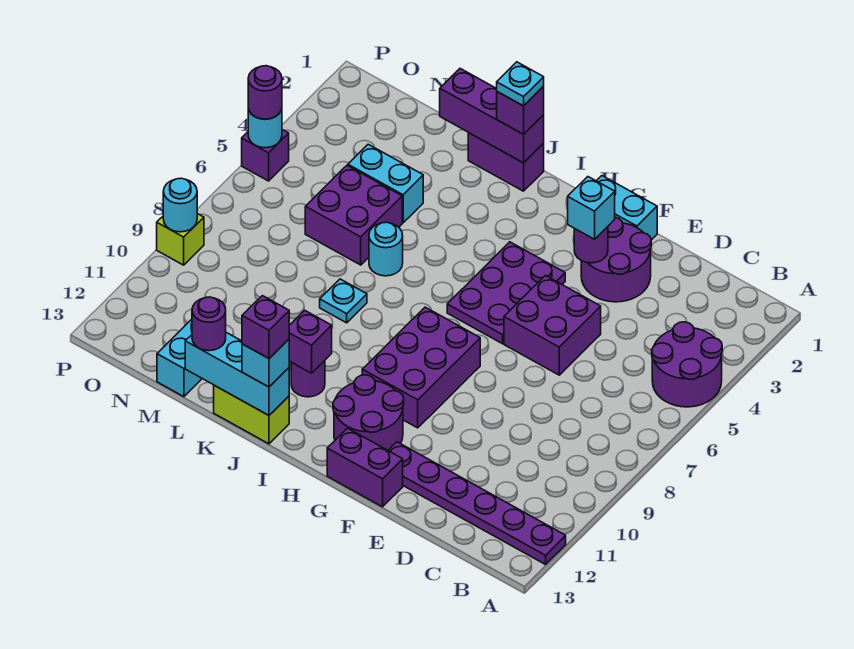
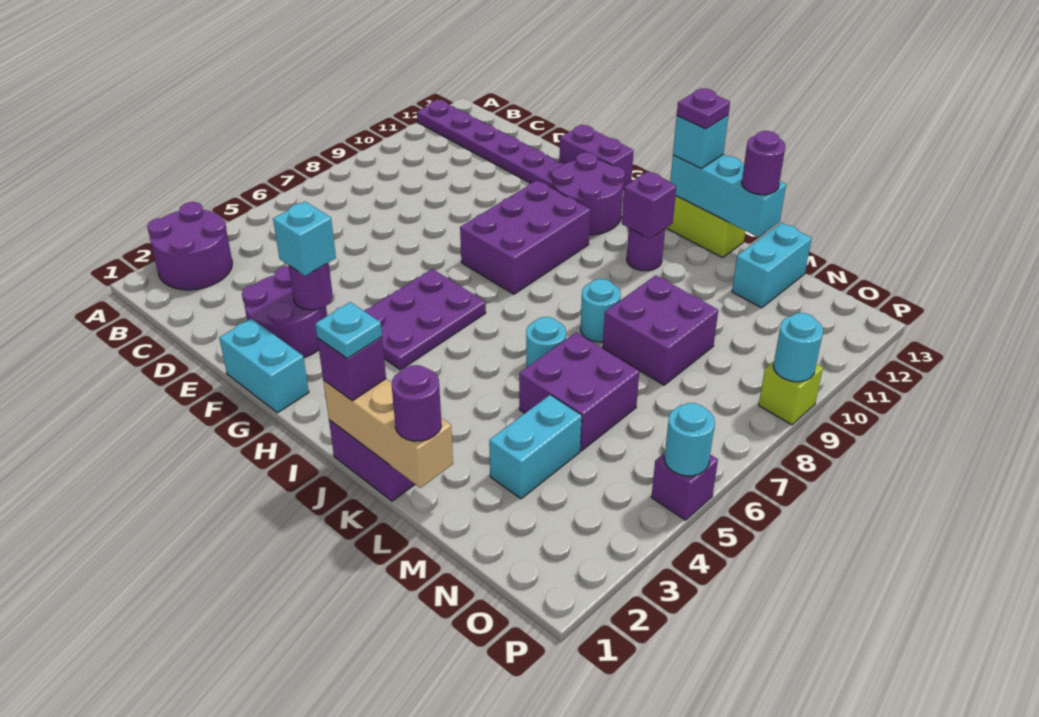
purple round brick A4:B5 level 1 -> purple round brick A2:B3 level 1
purple brick E5:F6 level 1 -> purple brick L8:M9 level 1
purple brick J1:L1 level 2 -> tan brick J1:L1 level 2
purple brick J13 level 4 -> purple plate J13 level 4
cyan plate K8 level 1 -> cyan round brick K8 level 1
cyan brick L4:M4 level 1 -> cyan brick M3:M4 level 1
purple round brick P5 level 3 -> purple round brick L1 level 3

